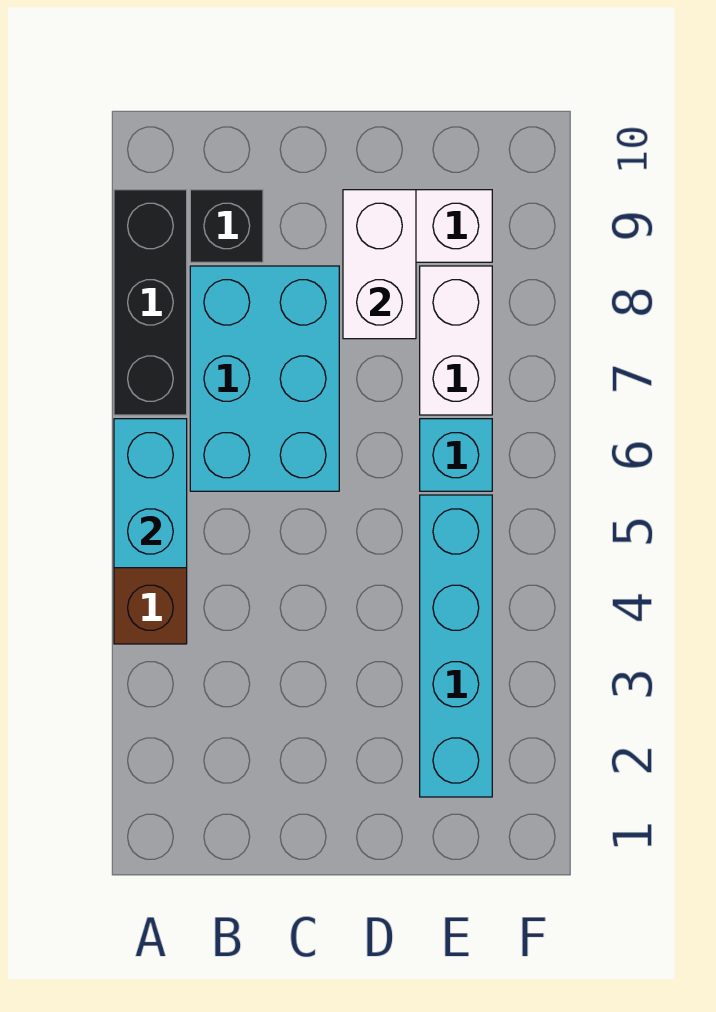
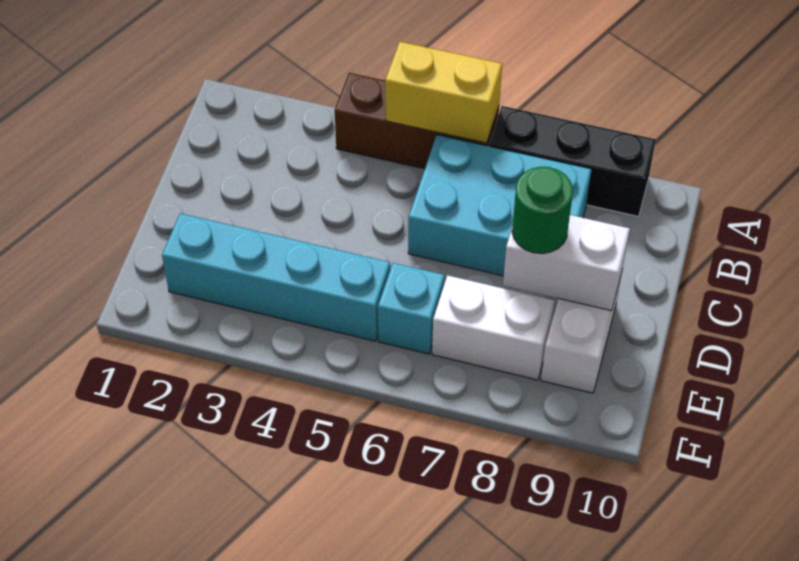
cyan brick A5:A6 level 2 -> yellow brick A5:A6 level 2
black brick B9 level 1 -> none
none -> green round brick D8 level 3

